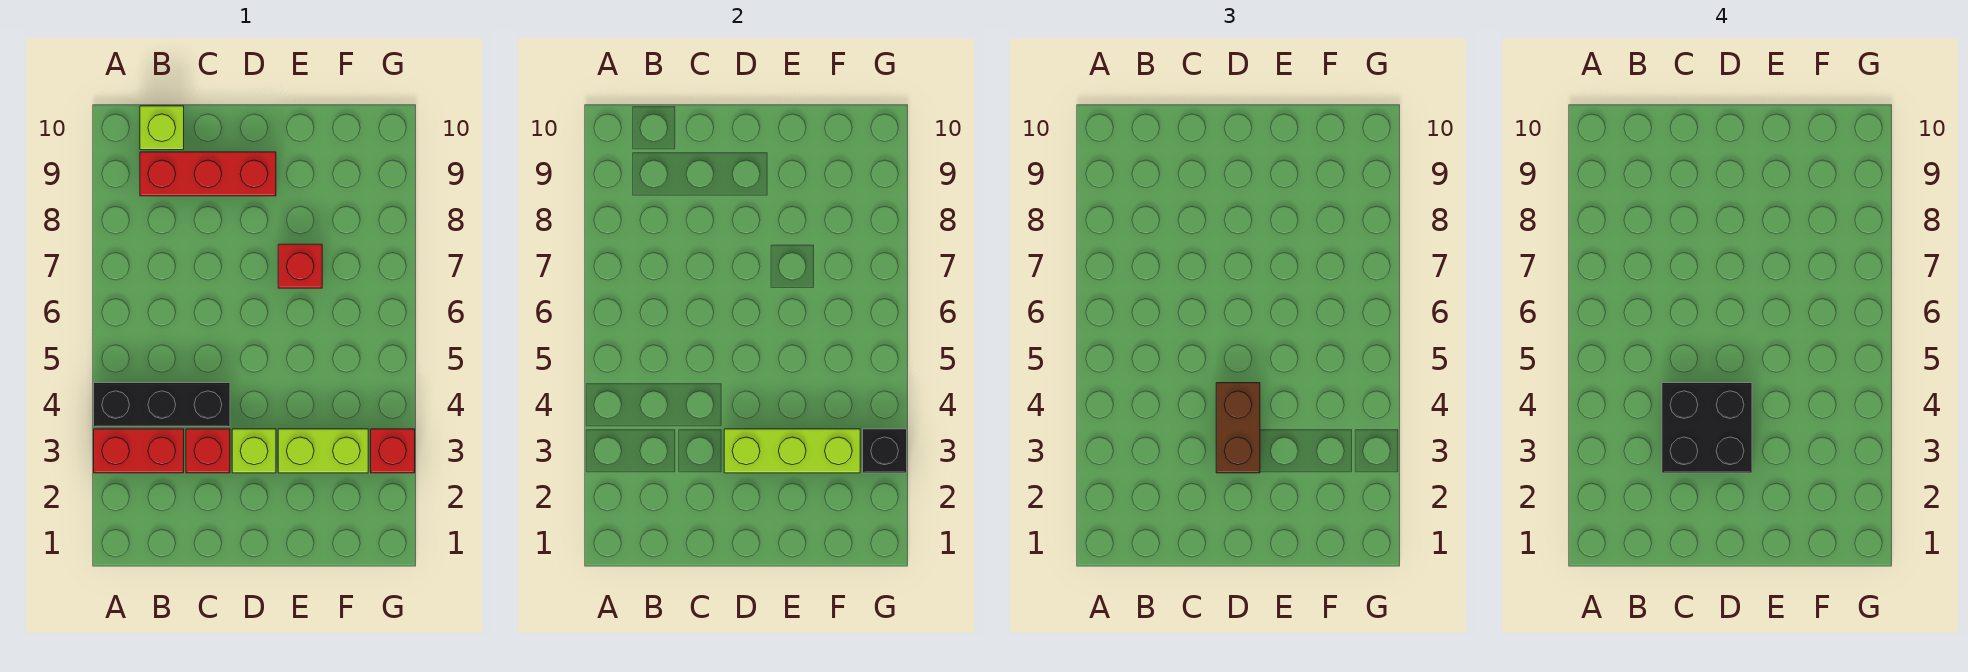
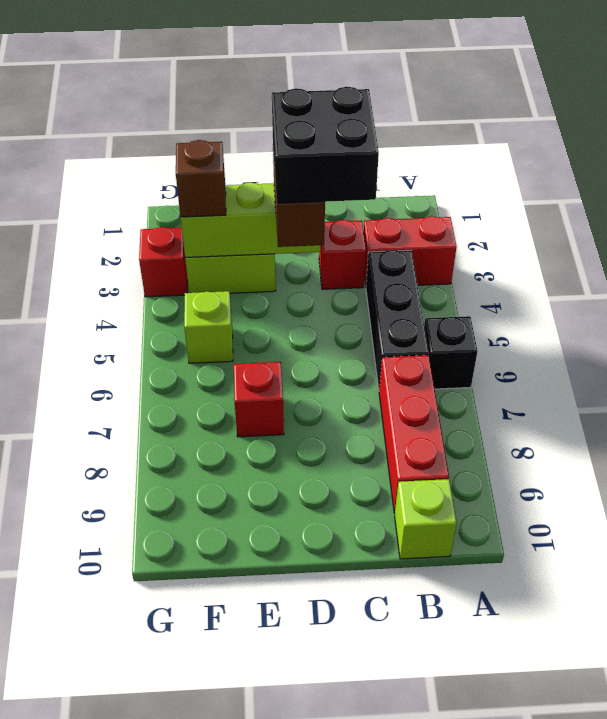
black brick A4:C4 level 1 -> black brick B4:B6 level 1
red brick B9:D9 level 1 -> red brick B7:B9 level 1
lime brick D3 level 1 -> lime brick F5 level 1
none -> brown brick F3 level 3
black brick G3 level 2 -> black brick A6 level 1

